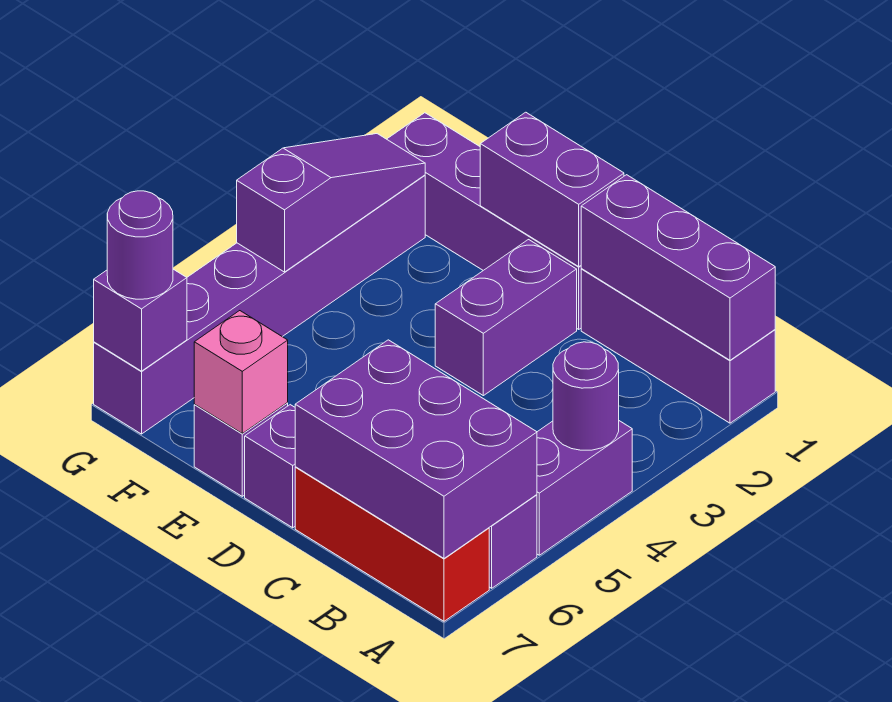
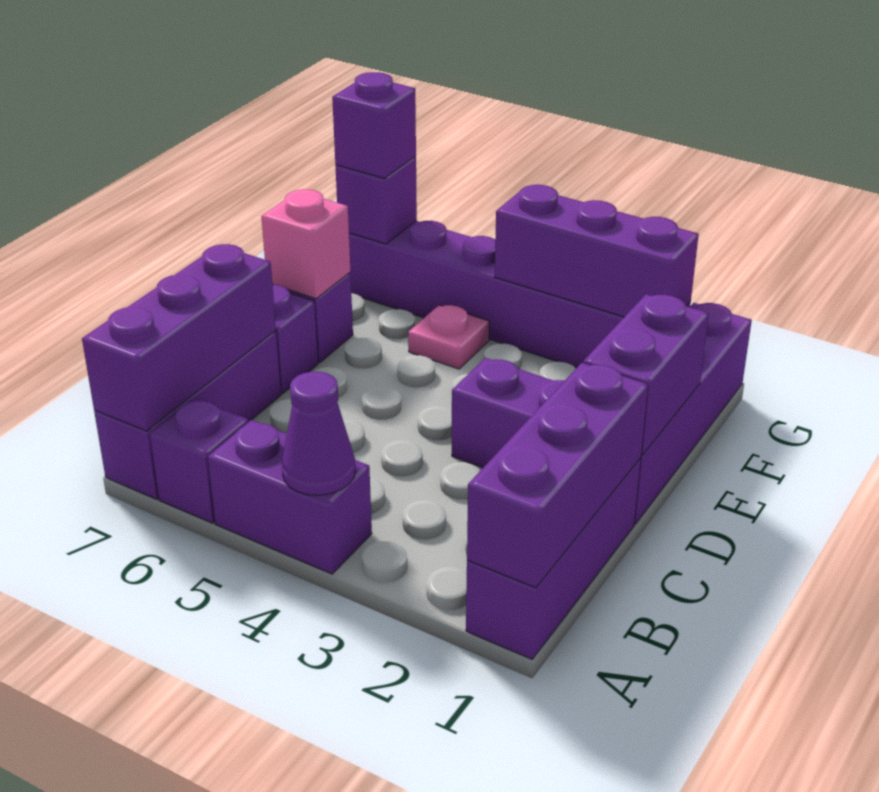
purple round brick A4 level 2 -> purple cone A4 level 2
purple brick A6:C7 level 2 -> purple brick A7:C7 level 2
red brick A7:C7 level 1 -> purple brick A7:C7 level 1
none -> pink plate F5 level 1
purple slope G2:G4 level 2 top 4 -> purple brick G2:G4 level 2
purple round brick G7 level 3 -> purple brick G7 level 3

